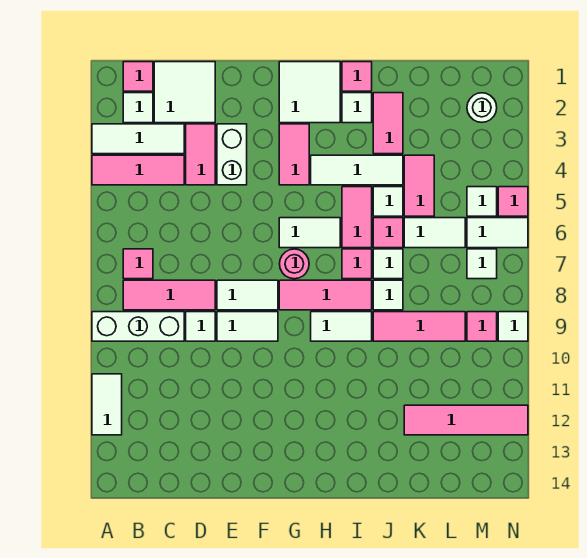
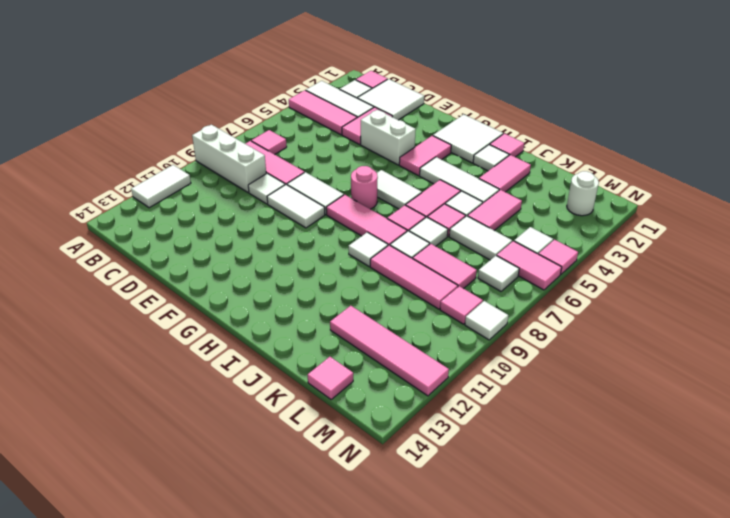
white brick E3:E4 level 1 -> white brick E4:F4 level 1
white tile H9:I9 level 1 -> white tile I9 level 1
none -> pink tile K8:L8 level 1
none -> pink tile L14 level 1
white tile M6:N6 level 1 -> pink tile M6:N6 level 1

